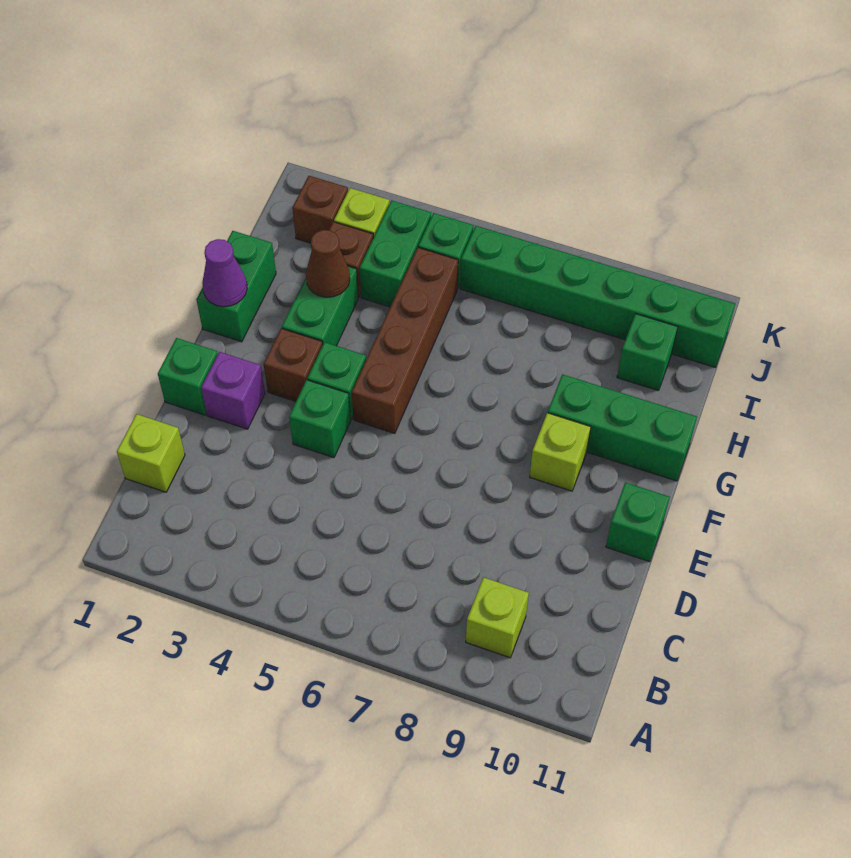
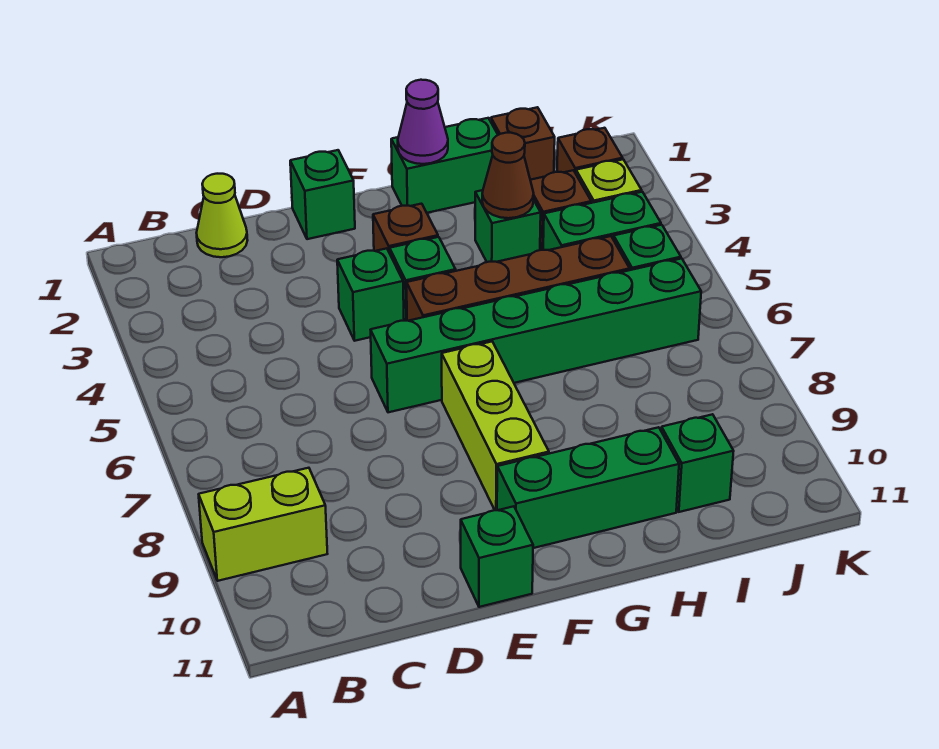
lime brick B9 level 1 -> lime brick A9:B9 level 1
lime brick C1 level 1 -> lime cone C1 level 1
purple brick E2 level 1 -> none
lime brick F9 level 1 -> lime brick F7:F9 level 1
green brick G3:H3 level 1 -> green brick H3 level 1
green brick G9:G11 level 1 -> green brick F10:H10 level 1
none -> brown brick I1 level 1
green brick J6:J11 level 1 -> green brick E6:J6 level 1

